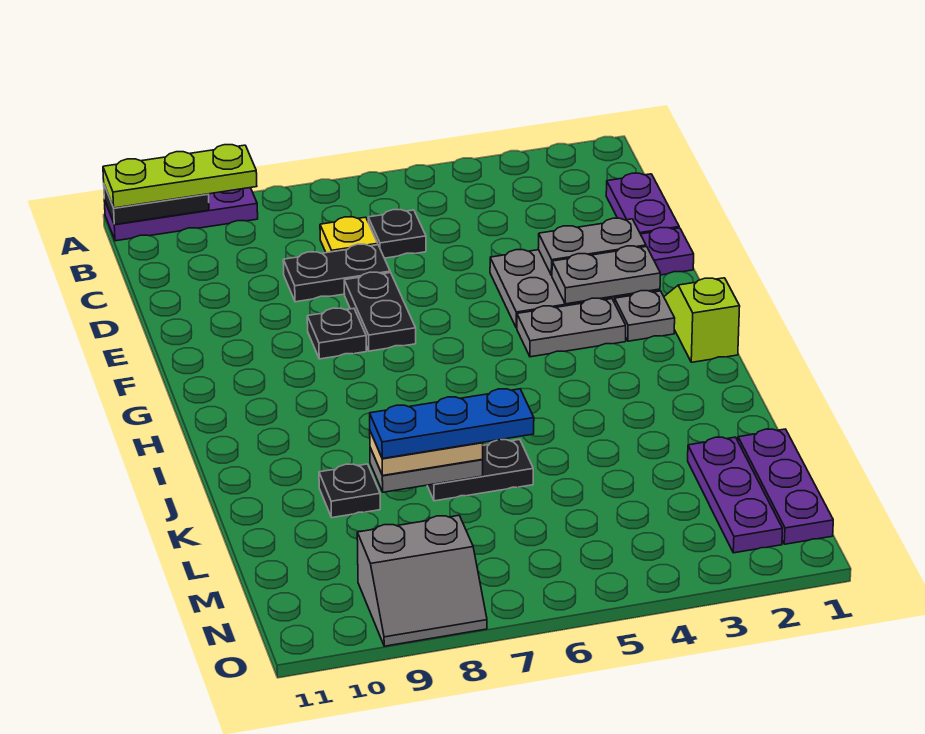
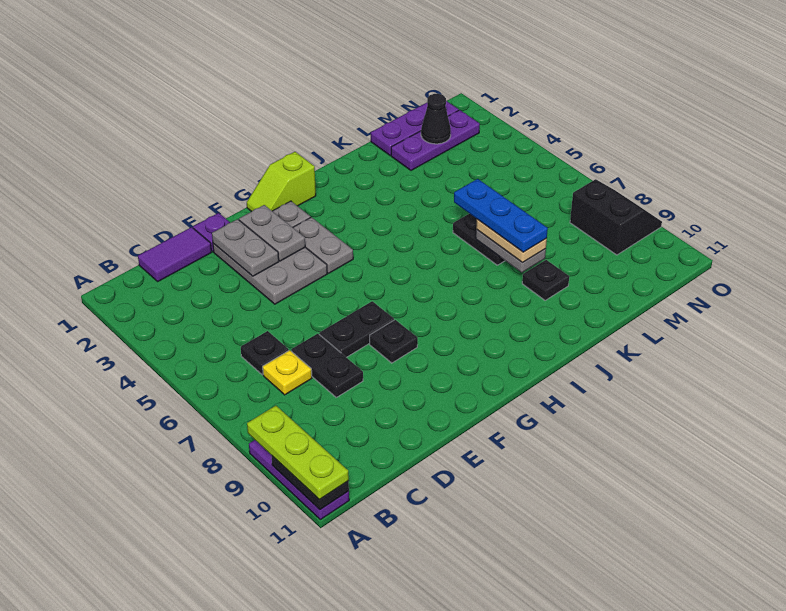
purple plate C1:D1 level 1 -> purple tile C1:D1 level 1
none -> black cone M2 level 2
grey slope N8:O9 level 1 top N -> black slope N8:O9 level 1 top N

